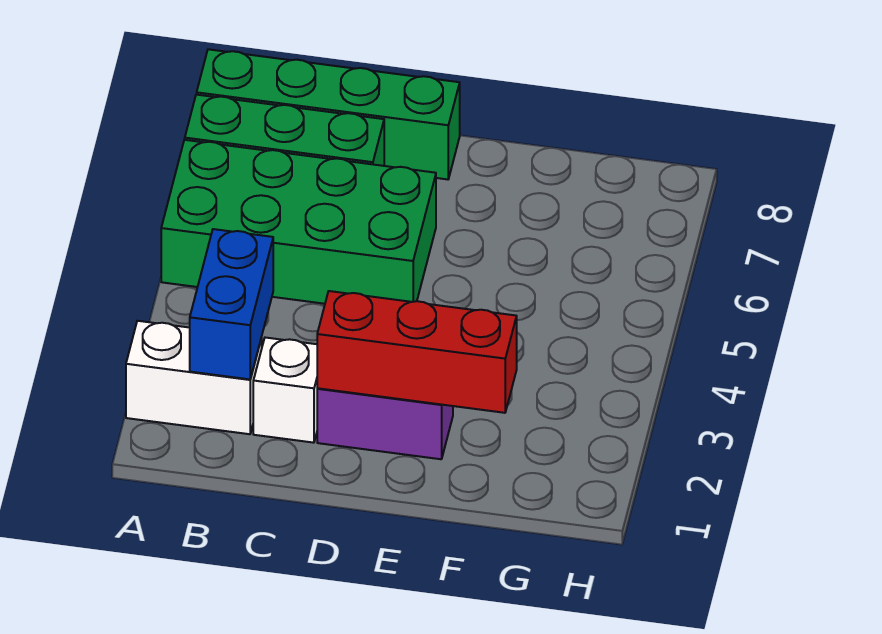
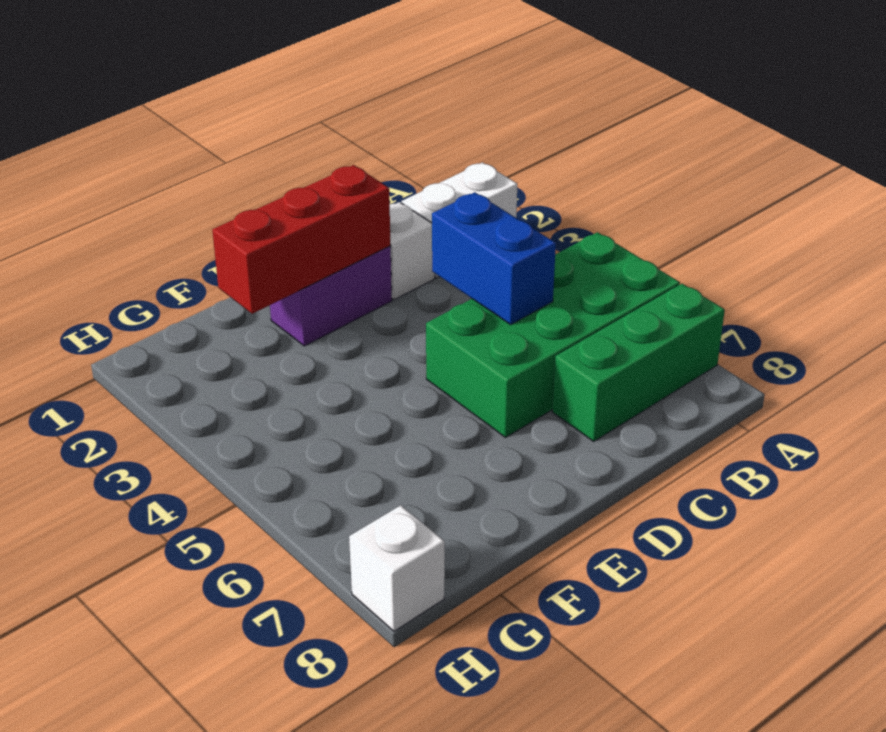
green brick A8:D8 level 1 -> none
blue brick B2:B3 level 2 -> blue brick C4:C5 level 2
none -> white brick H8 level 1

